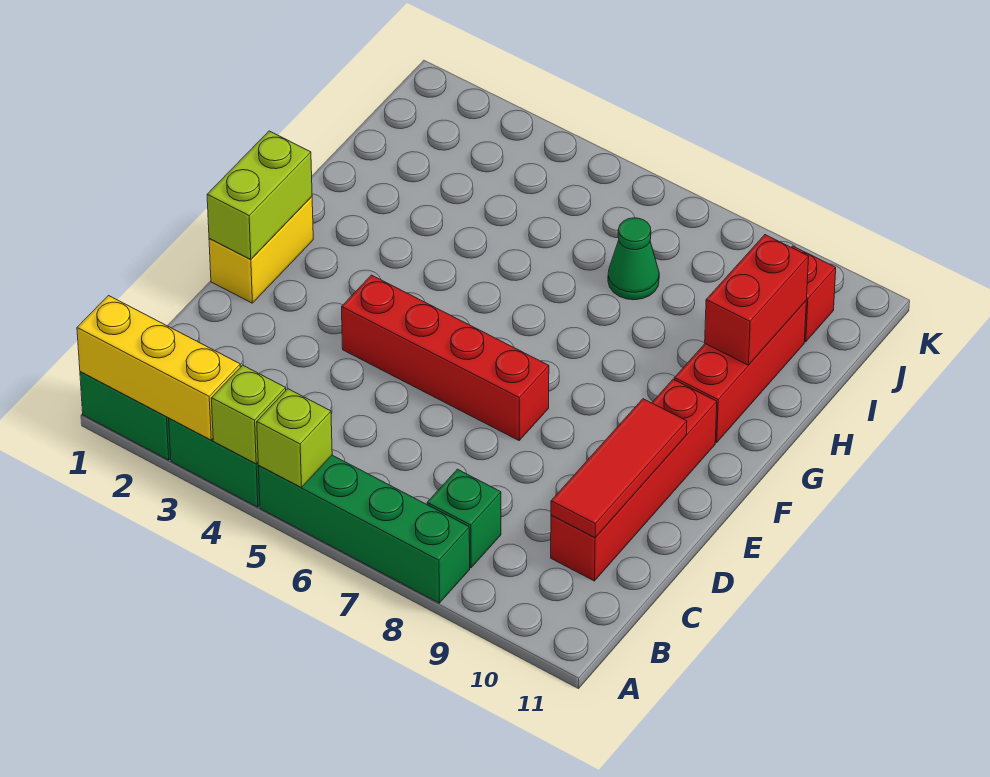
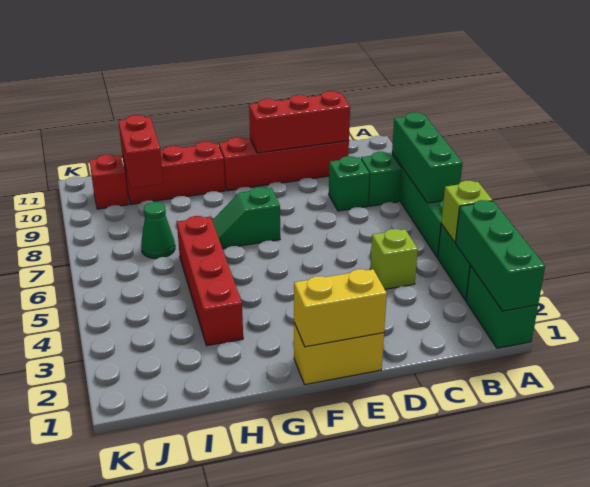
yellow brick A1:A3 level 2 -> green brick A1:A3 level 2
lime brick A5 level 2 -> lime brick C4 level 1
none -> green brick A6:A8 level 2
none -> green brick C8 level 1
red tile C10:E10 level 2 -> red brick C10:E10 level 2
lime brick E1:F1 level 2 -> yellow brick E1:F1 level 2
red brick E4:E7 level 1 -> red brick H3:H6 level 1
none -> green slope F7:G7 level 1 top F
red brick H10:I10 level 2 -> red brick I9:I10 level 2

